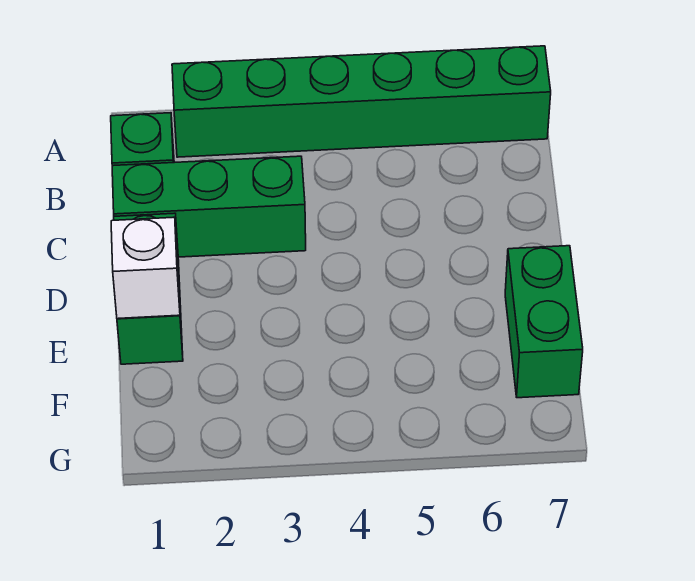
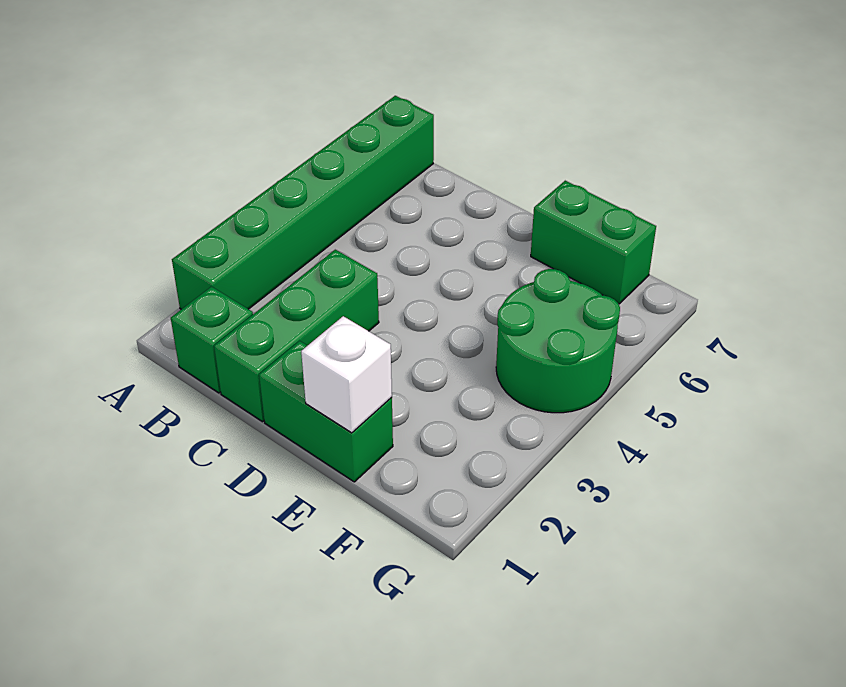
none -> green round brick F4:G5 level 1

